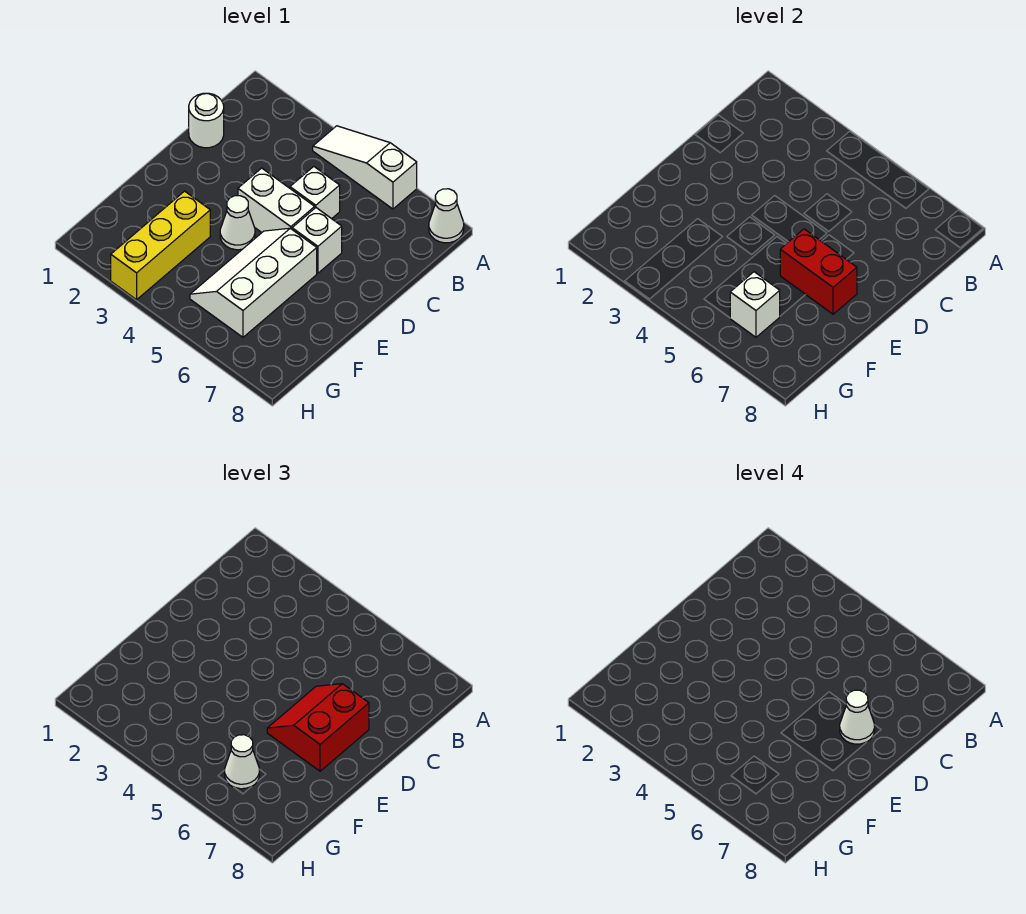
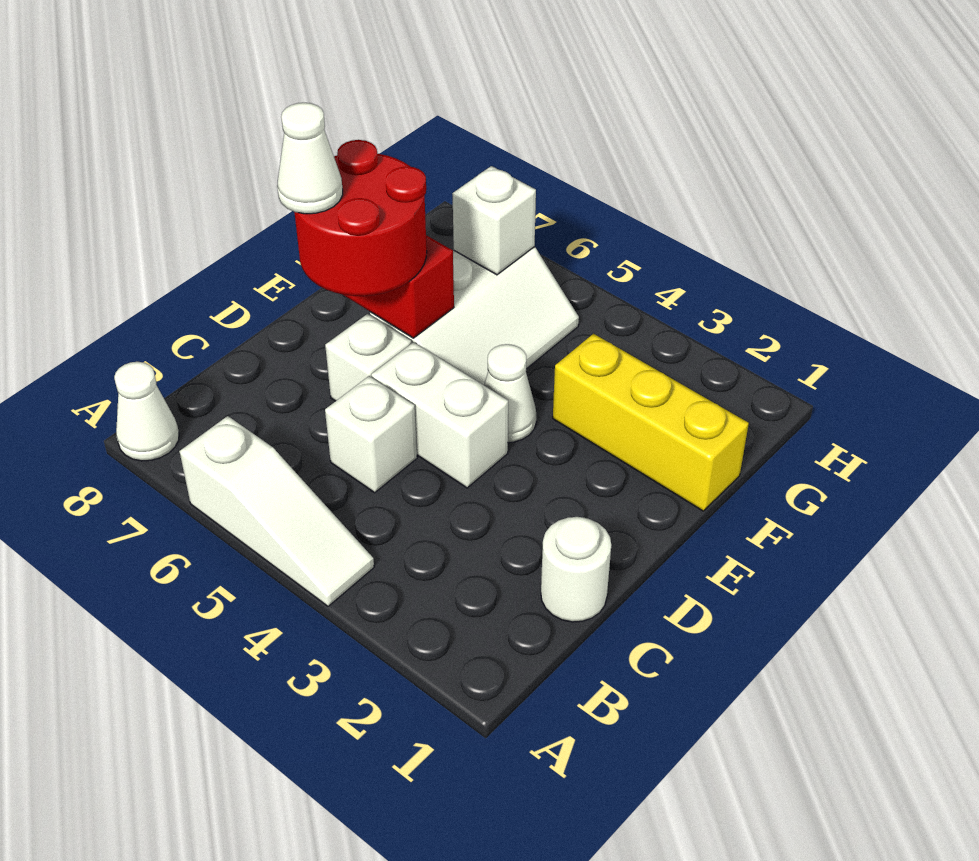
red slope D6:E7 level 3 top 7 -> red round brick D6:E7 level 3
yellow brick F3:H3 level 1 -> yellow brick F1:F3 level 1
white cone G6 level 3 -> none

